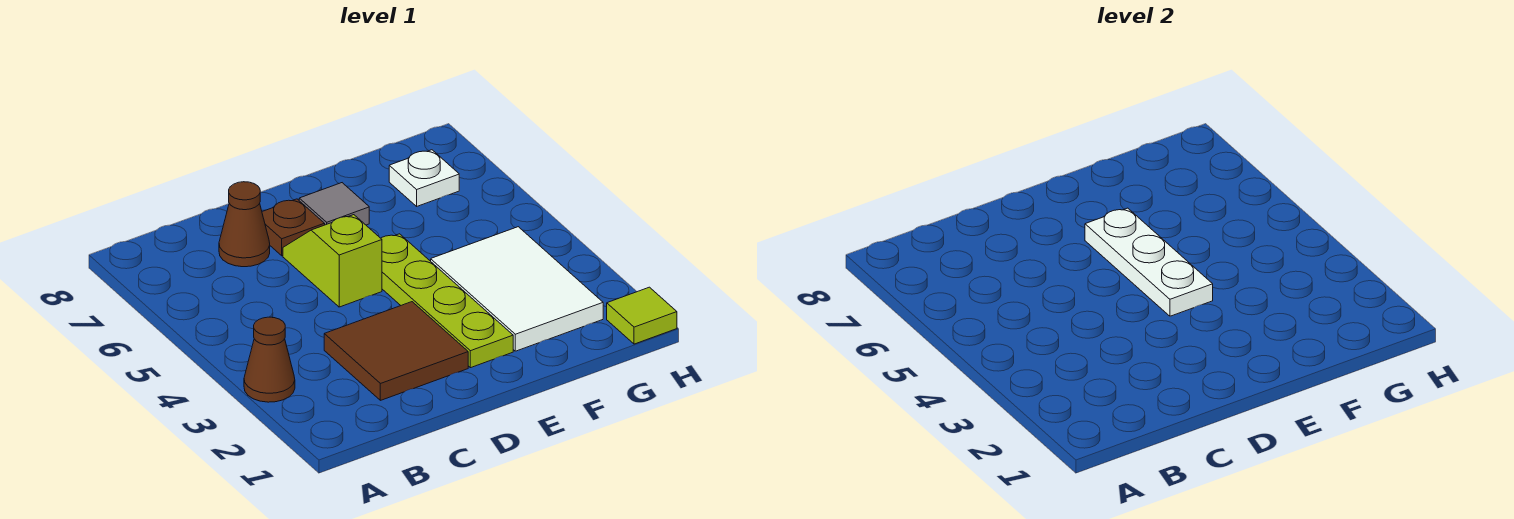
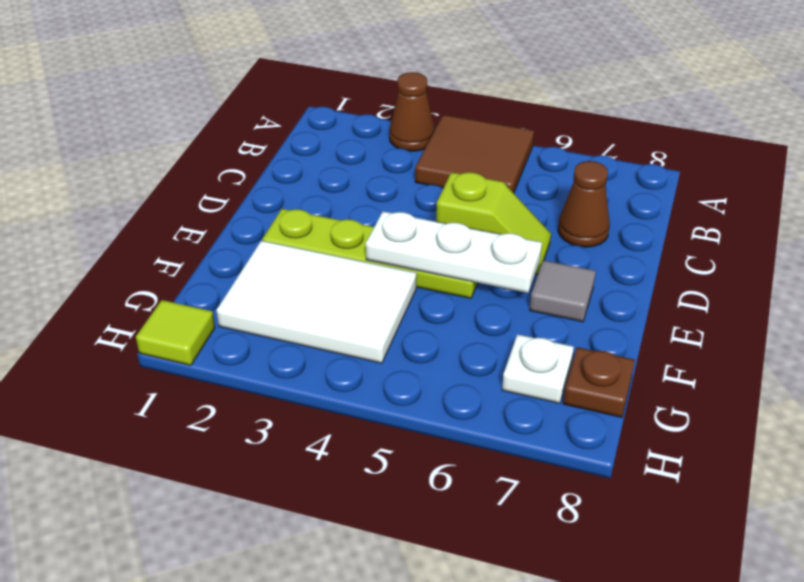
brown tile C2:D3 level 1 -> brown tile A4:B5 level 1
brown plate D7 level 1 -> brown plate G8 level 1

